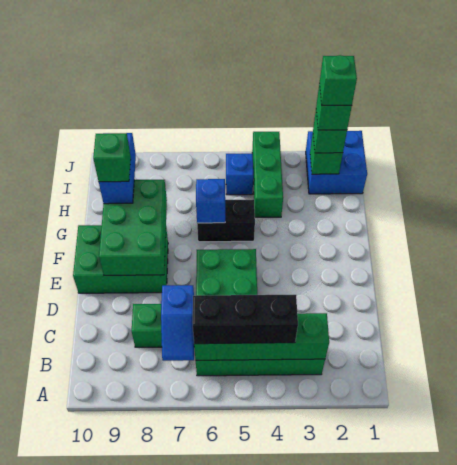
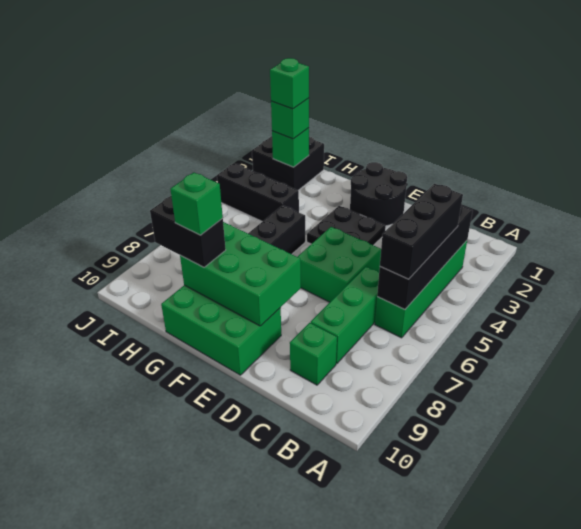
green brick B3:B6 level 2 -> black brick B3:B6 level 2
blue slope B7:C7 level 2 top C -> none
none -> black round brick E1:F2 level 1
none -> black plate E3:F4 level 1
green brick E8:F10 level 1 -> green brick E9:G10 level 1
blue brick G6 level 2 -> none
blue brick G9:H9 level 3 -> black brick G9:H9 level 3
green brick H4:J4 level 1 -> black brick H4:J4 level 1
blue brick I1:J2 level 1 -> black brick I1:J2 level 1
green brick I2 level 5 -> green brick C9 level 1
blue brick I5 level 1 -> none

